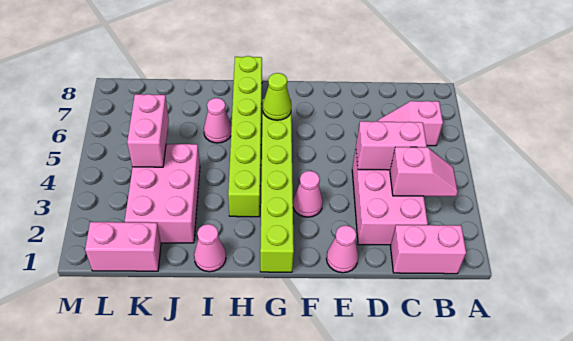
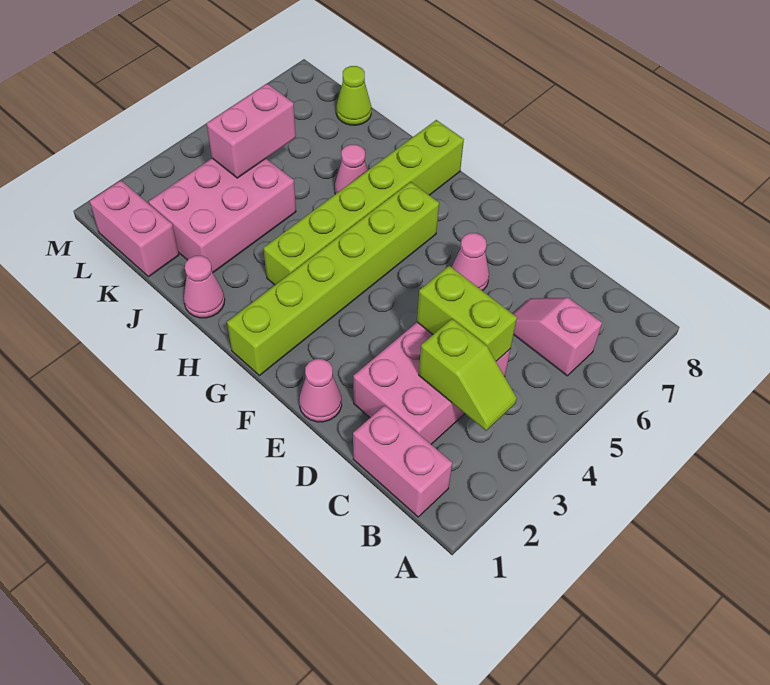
pink slope B3:C3 level 2 top C -> lime slope B3:C3 level 2 top C
pink brick C4:D4 level 2 -> lime brick C4:D4 level 2
pink cone F3 level 1 -> pink cone E6 level 1
lime cone G6 level 2 -> lime cone K8 level 1

